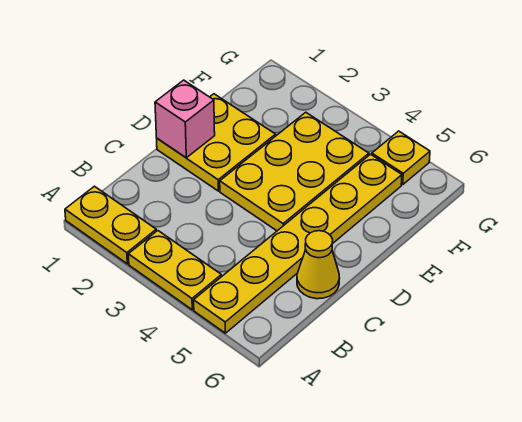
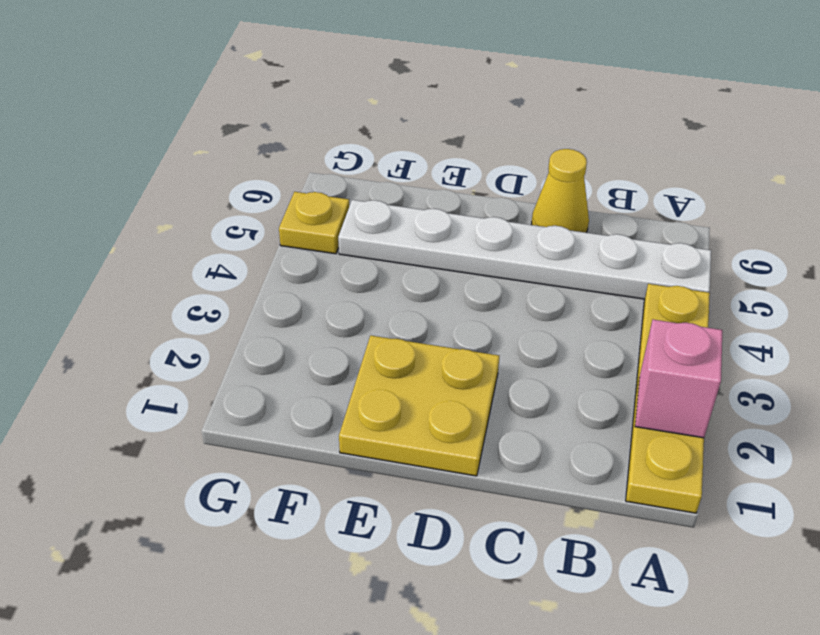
yellow plate A5:F5 level 1 -> white plate A5:F5 level 1
pink brick D1 level 2 -> pink brick A2 level 2
yellow plate D3:F4 level 1 -> none

